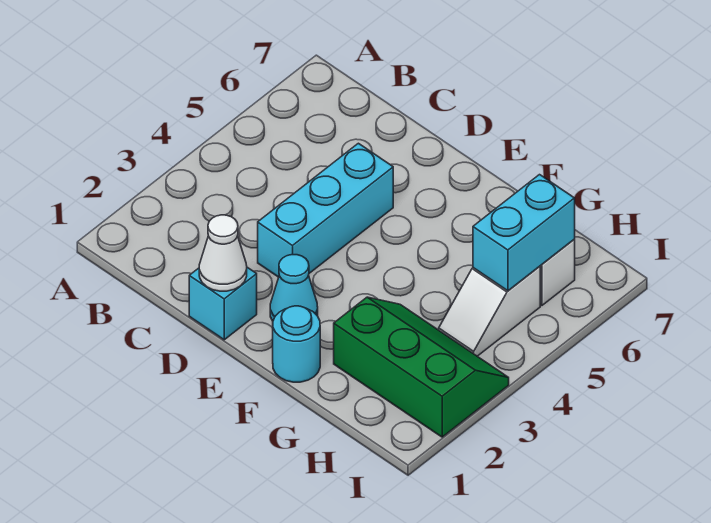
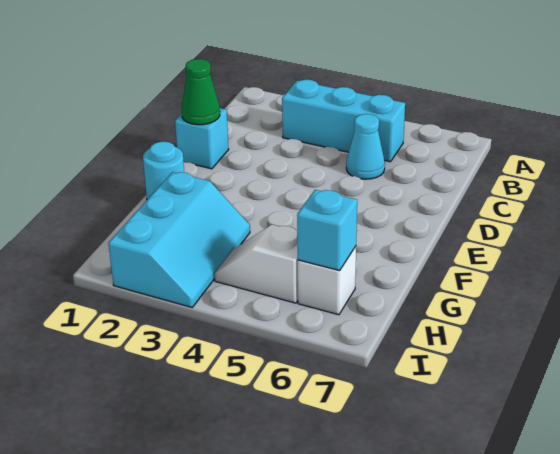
white cone D1 level 2 -> green cone D1 level 2
cyan brick D3:D5 level 1 -> cyan brick B3:B5 level 1
cyan cone E2 level 1 -> cyan cone C5 level 1
green slope G2:I3 level 1 top 2 -> cyan slope G2:I3 level 1 top 2
cyan brick H5:H6 level 2 -> cyan brick H6 level 2

